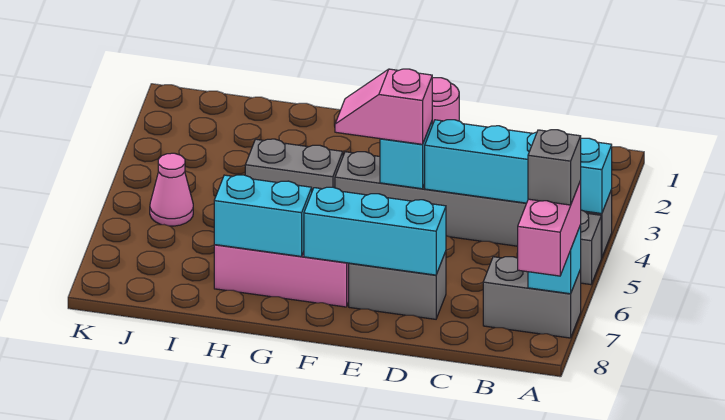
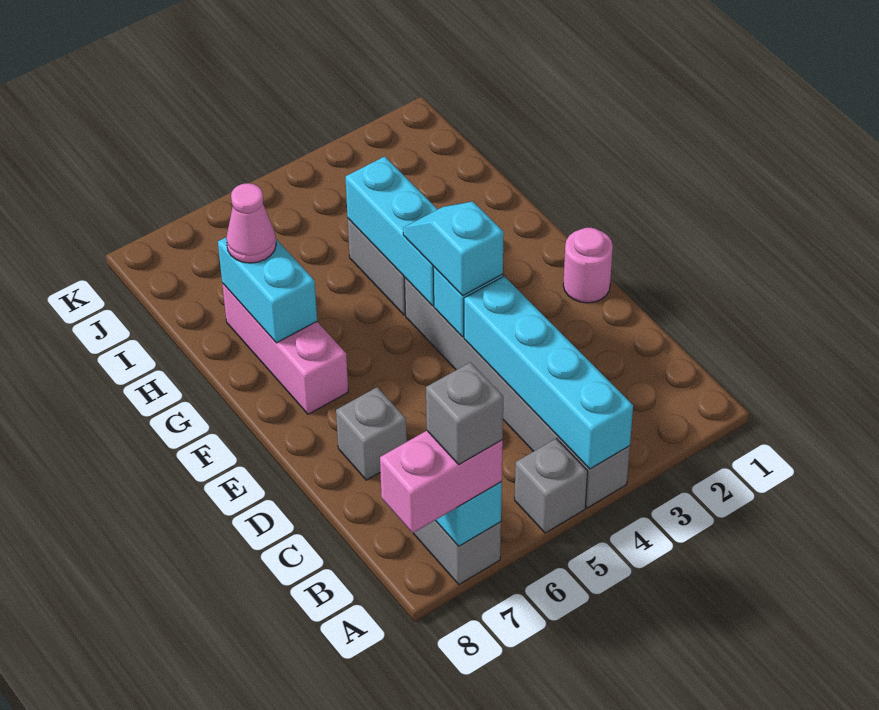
grey brick D7:E7 level 1 -> grey brick D7 level 1
cyan brick D7:F7 level 2 -> cyan brick F4:H4 level 2
pink slope E4:F4 level 3 top E -> cyan slope E4:F4 level 3 top E
pink cone J5 level 1 -> pink cone H7 level 3

